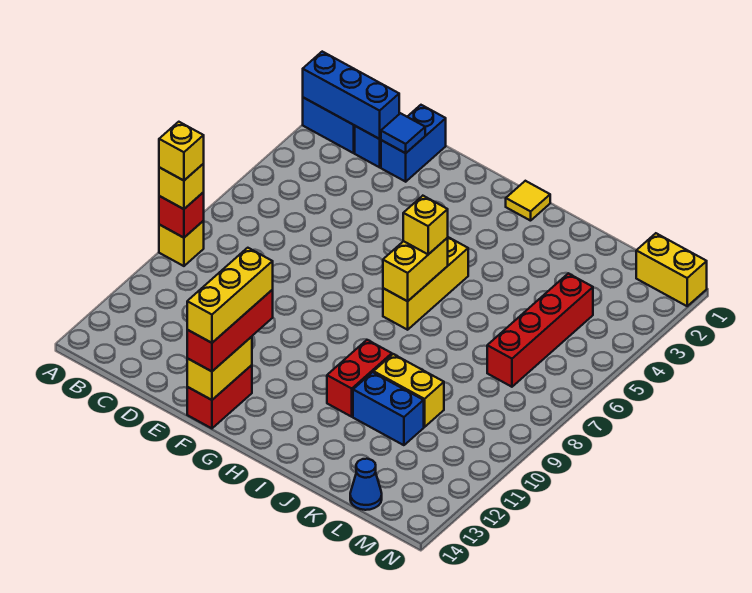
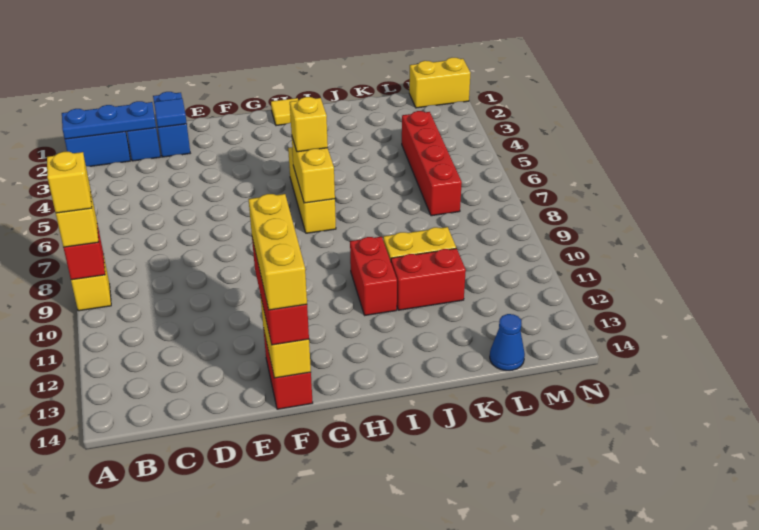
blue brick A2:C2 level 2 -> blue plate A2:C2 level 2
blue brick J11:K11 level 1 -> red brick J11:K11 level 1

